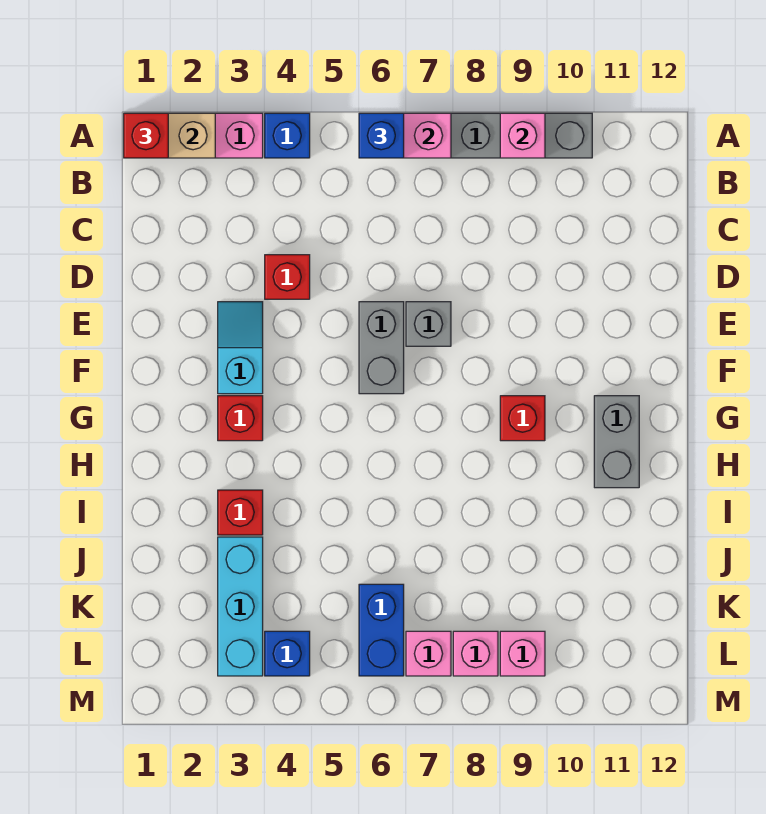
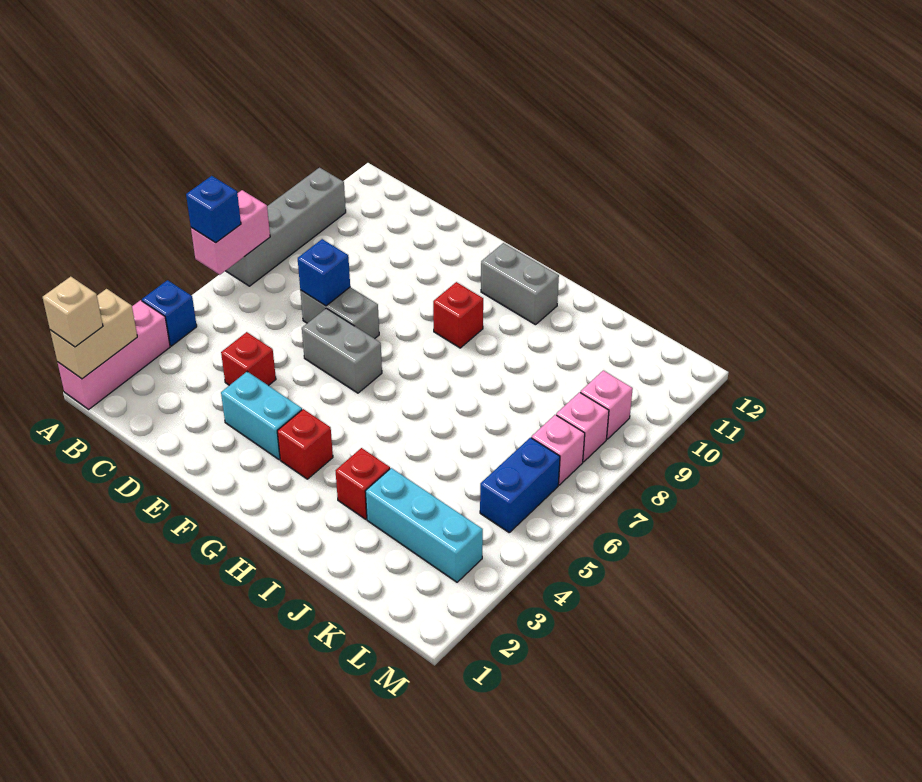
red brick A1 level 3 -> tan brick A1 level 3
pink brick A9 level 2 -> none
cyan slope E3:F3 level 1 top F -> cyan brick E3:F3 level 1
grey brick E7 level 1 -> grey brick D7:E7 level 1
blue brick K6:L6 level 1 -> blue brick L5:L6 level 1
blue brick L4 level 1 -> blue brick D7 level 2

